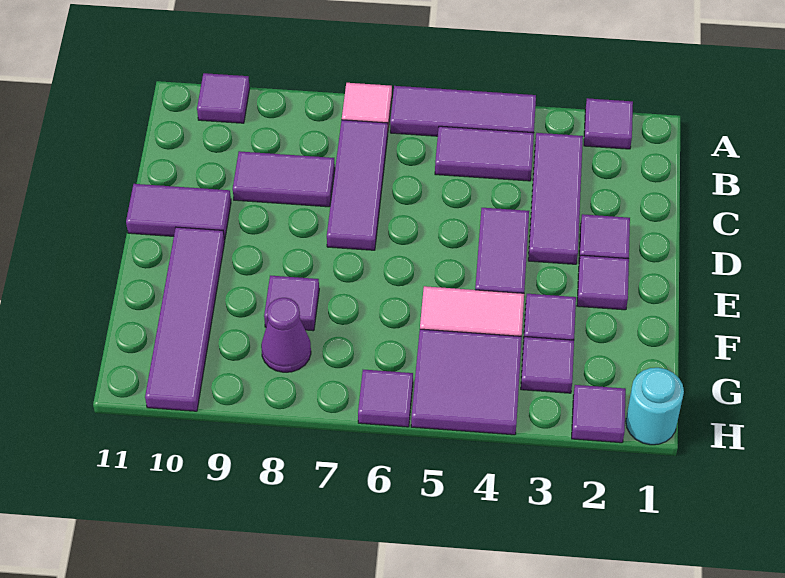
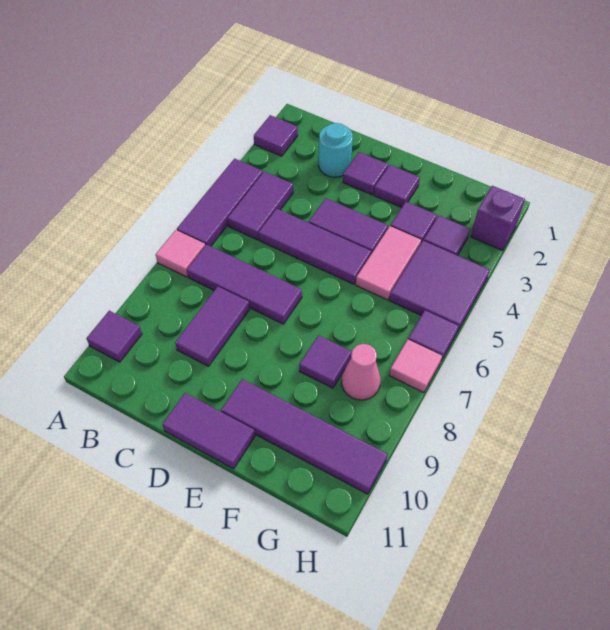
purple tile B3:D3 level 1 -> purple tile C5:E5 level 1
purple tile D10:D11 level 1 -> purple tile D11:E11 level 1
purple cone G8 level 1 -> pink cone G8 level 1
cyan round brick H1 level 1 -> cyan round brick C2 level 1
purple tile H2 level 1 -> purple brick H2 level 1
none -> pink tile H7 level 1

